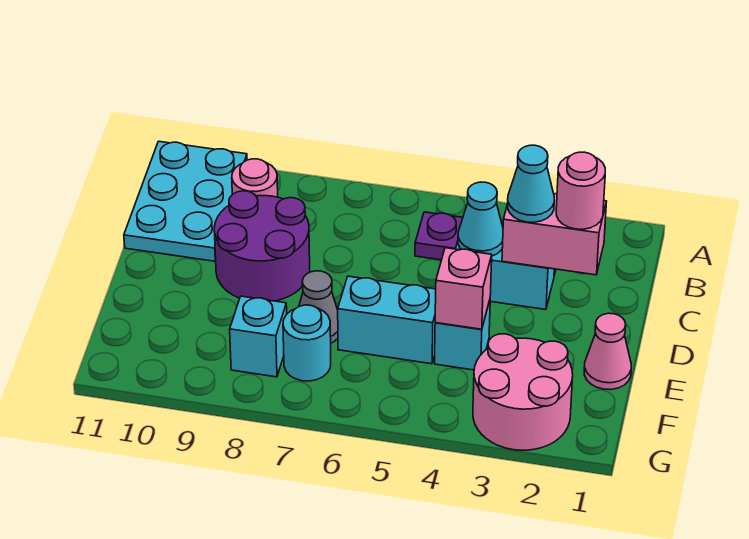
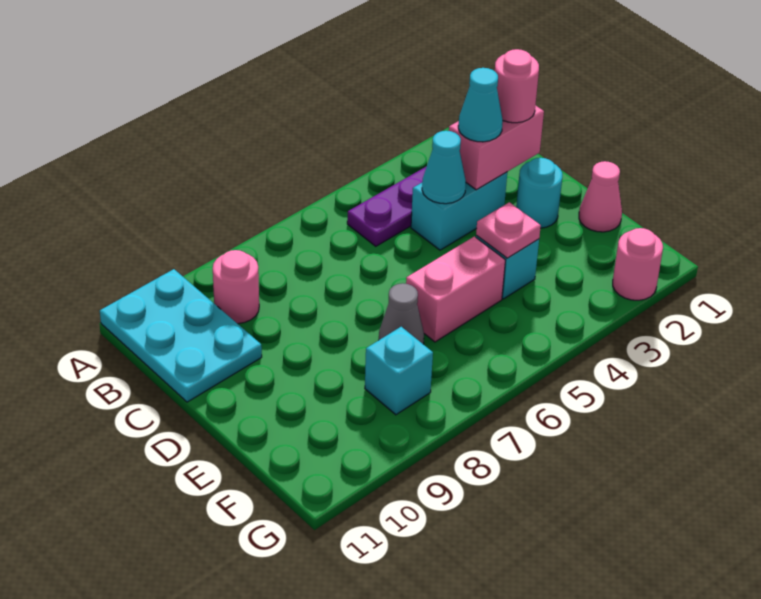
purple round brick C8:D9 level 1 -> none
pink brick E4 level 2 -> pink plate E4 level 2
cyan brick E5:E6 level 1 -> pink brick E5:E6 level 1
pink round brick F2:G3 level 1 -> pink round brick G2 level 1
cyan round brick F7 level 1 -> cyan round brick D2 level 1

